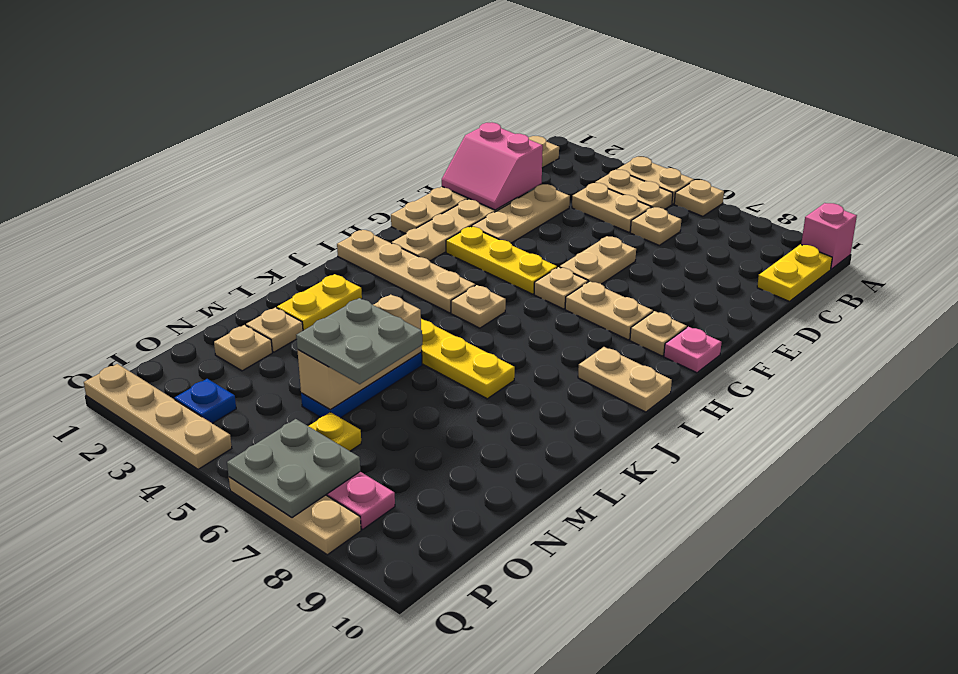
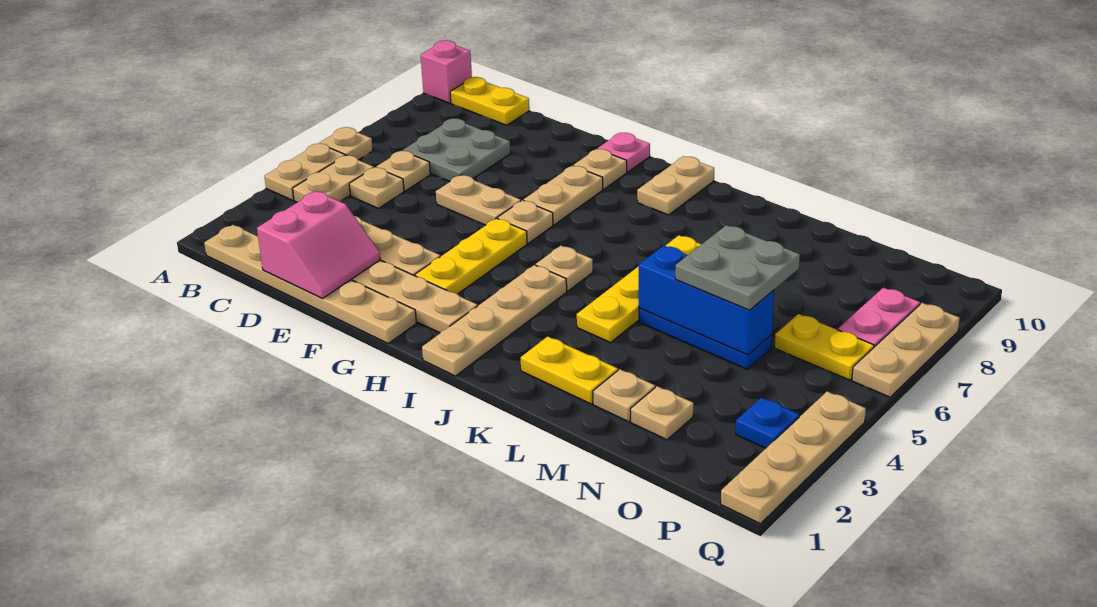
tan plate C4:C5 level 1 -> tan plate C5 level 1
tan brick L5:N5 level 2 -> blue brick L5:N5 level 2
grey plate P6:Q7 level 2 -> grey plate C7:D8 level 1

